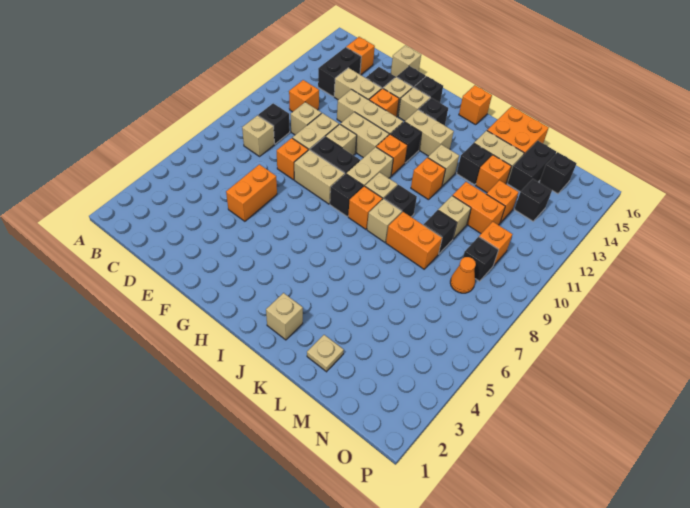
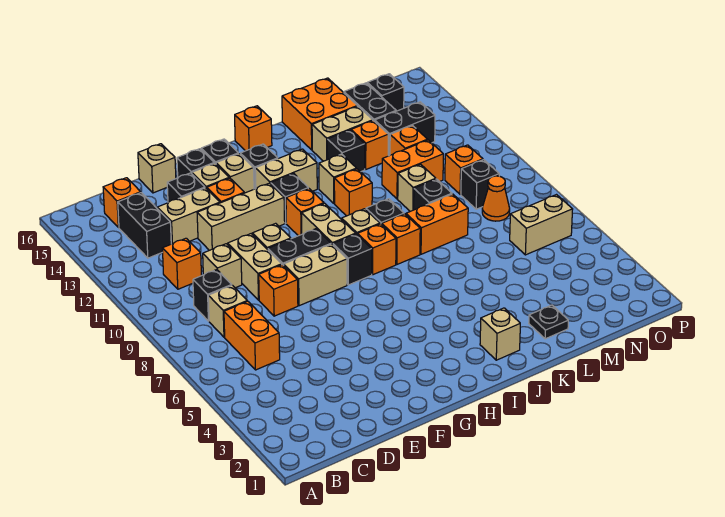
orange brick E5:E6 level 1 -> orange brick C6:C7 level 1
tan brick F11:G11 level 1 -> tan brick N6:O6 level 1
tan brick J8 level 1 -> orange brick J8 level 1
tan plate L2 level 1 -> black plate L2 level 1
black brick N13 level 1 -> black brick M13:N13 level 1

